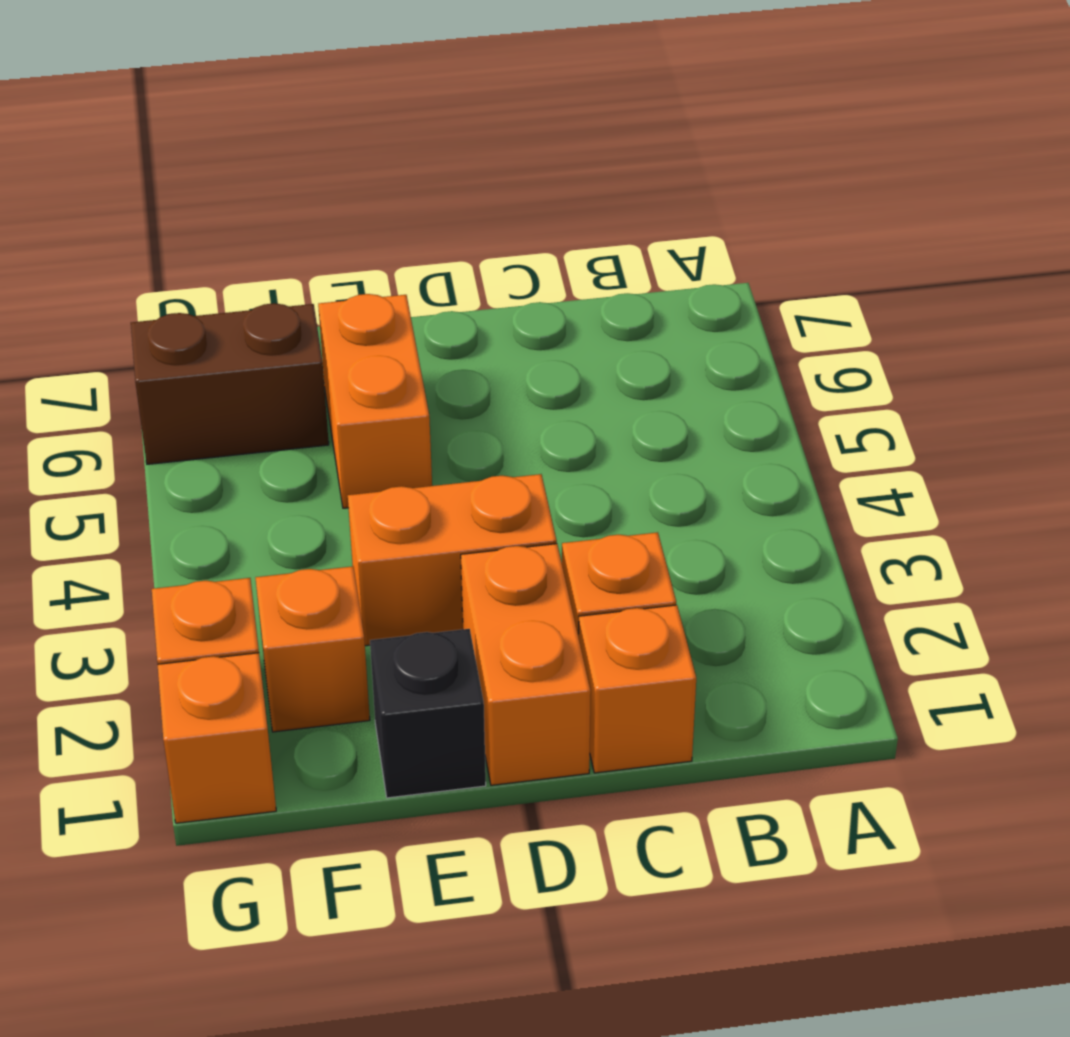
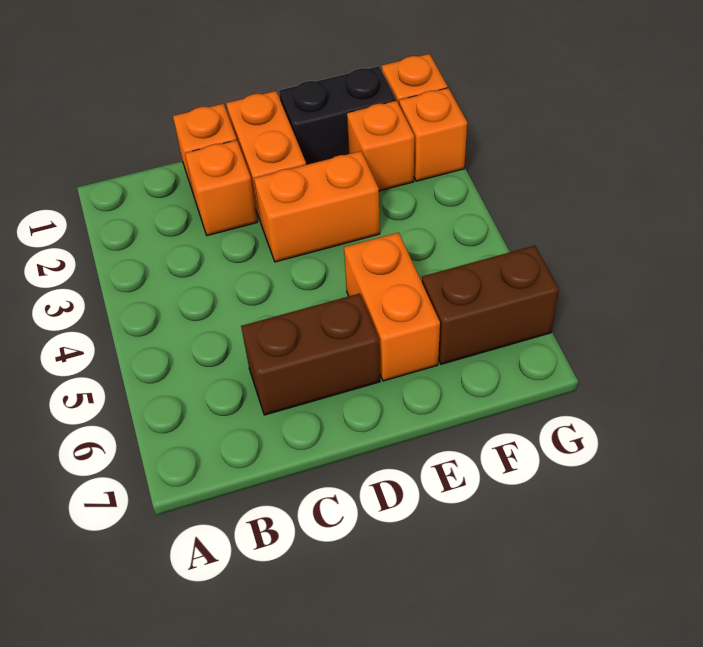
none -> brown brick C6:D6 level 1
black brick E1 level 1 -> black brick E1:F1 level 1

